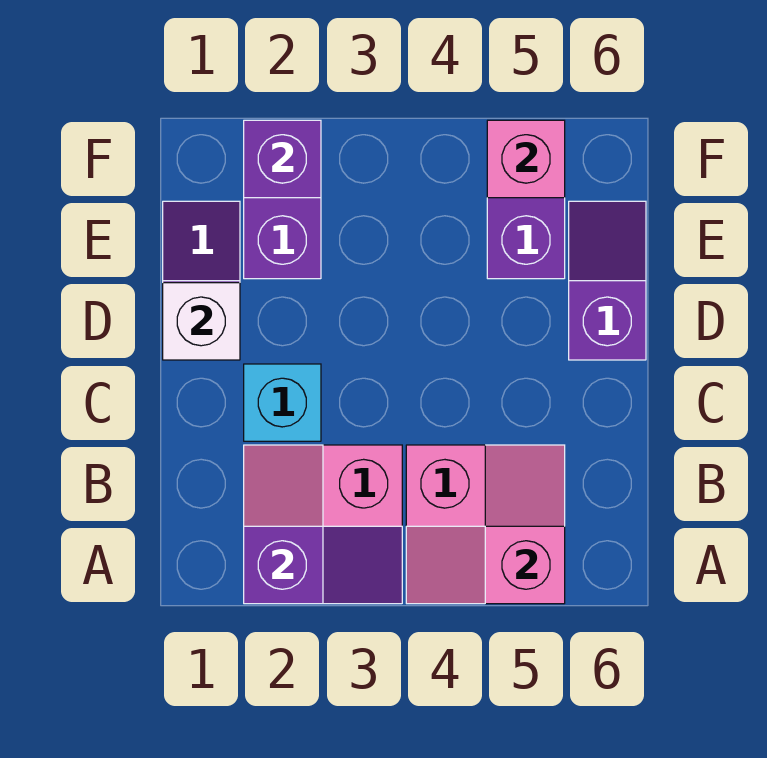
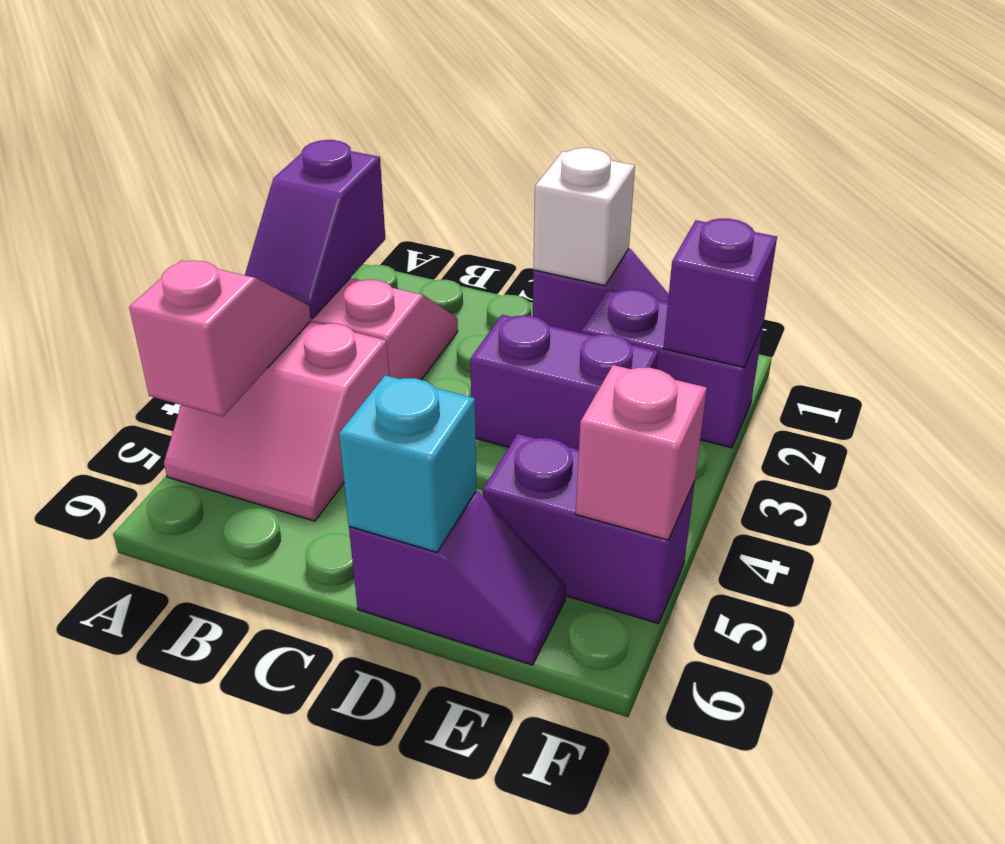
cyan brick C2 level 1 -> cyan brick D6 level 2
none -> purple brick D3:E3 level 1

